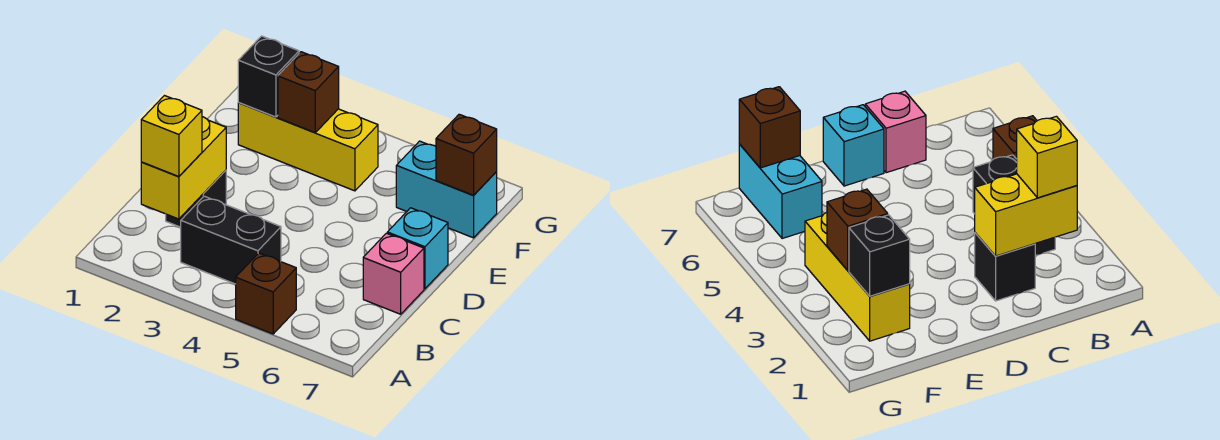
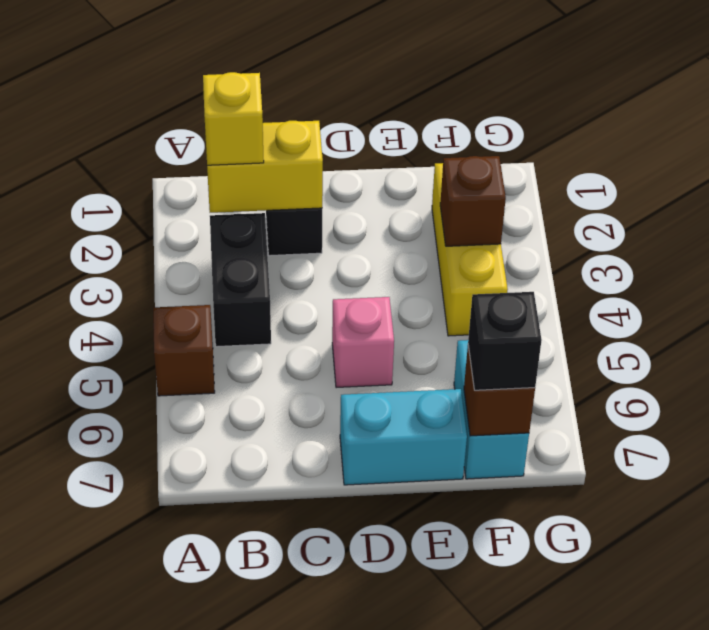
pink brick C7 level 1 -> pink brick D5 level 1
cyan brick D7 level 1 -> cyan brick D7:E7 level 1
black brick F2 level 2 -> black brick F7 level 3

